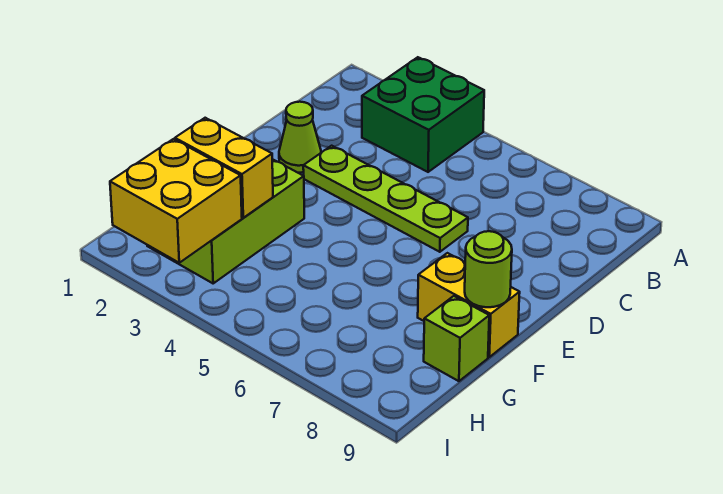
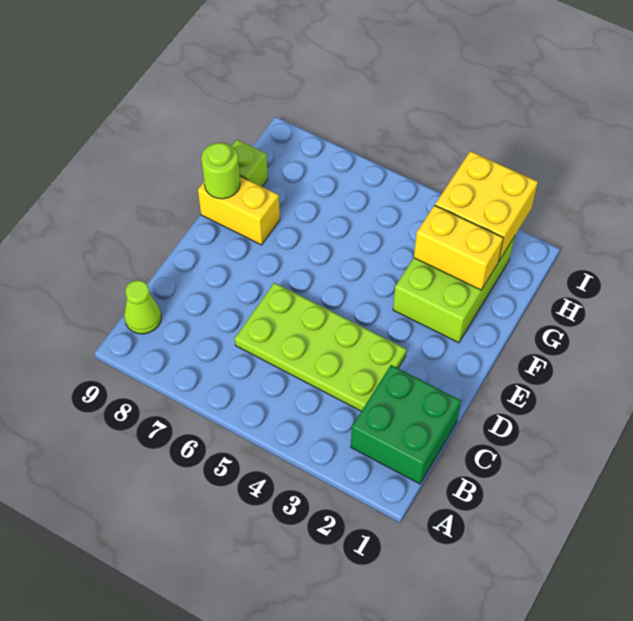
green brick A3:B4 level 1 -> green brick B1:C2 level 1
lime cone D2 level 1 -> lime cone B9 level 1
lime plate D3:D6 level 1 -> lime plate C3:D6 level 1

